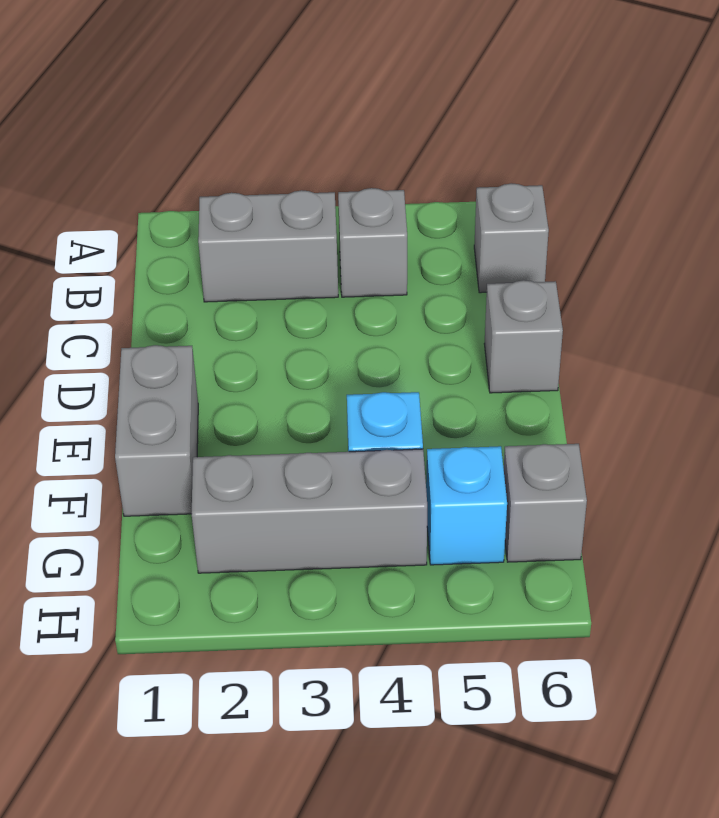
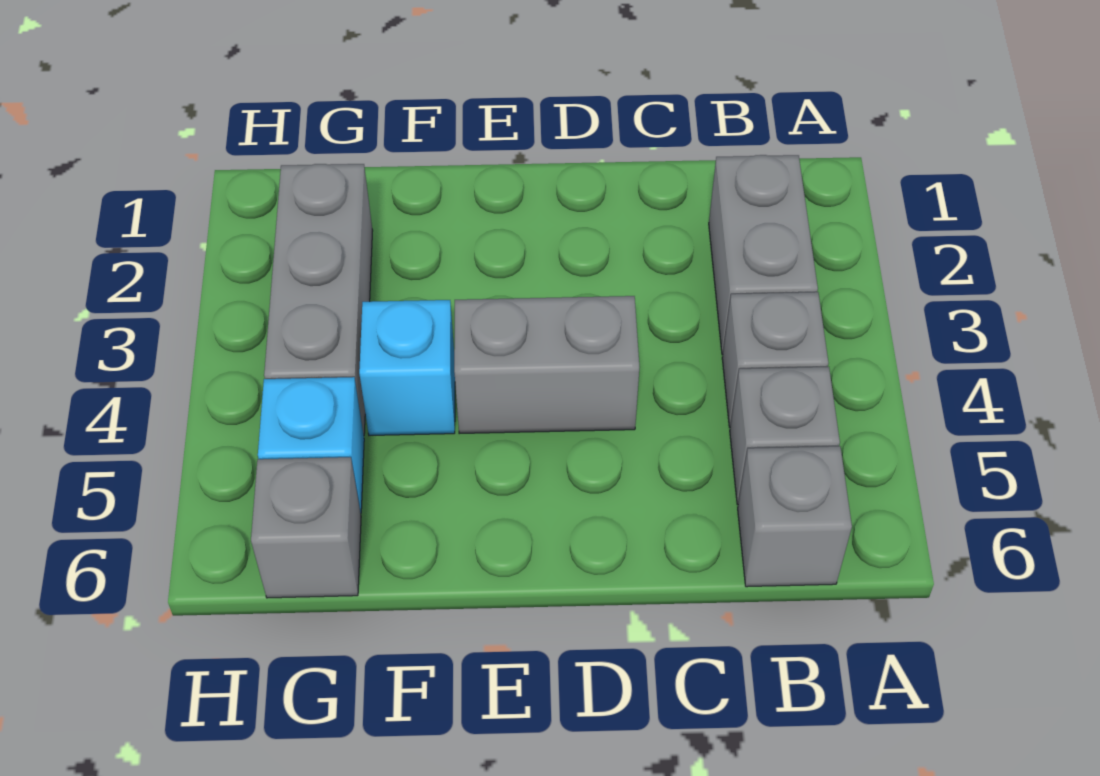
grey brick D6 level 1 -> grey brick B5 level 1
grey brick E1:F1 level 1 -> grey brick D4:E4 level 1

